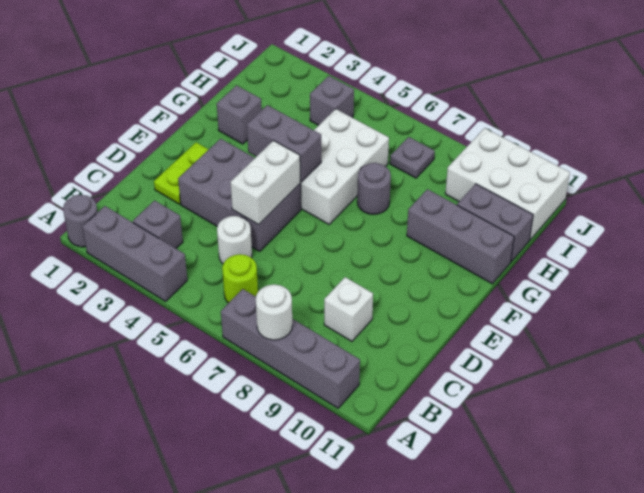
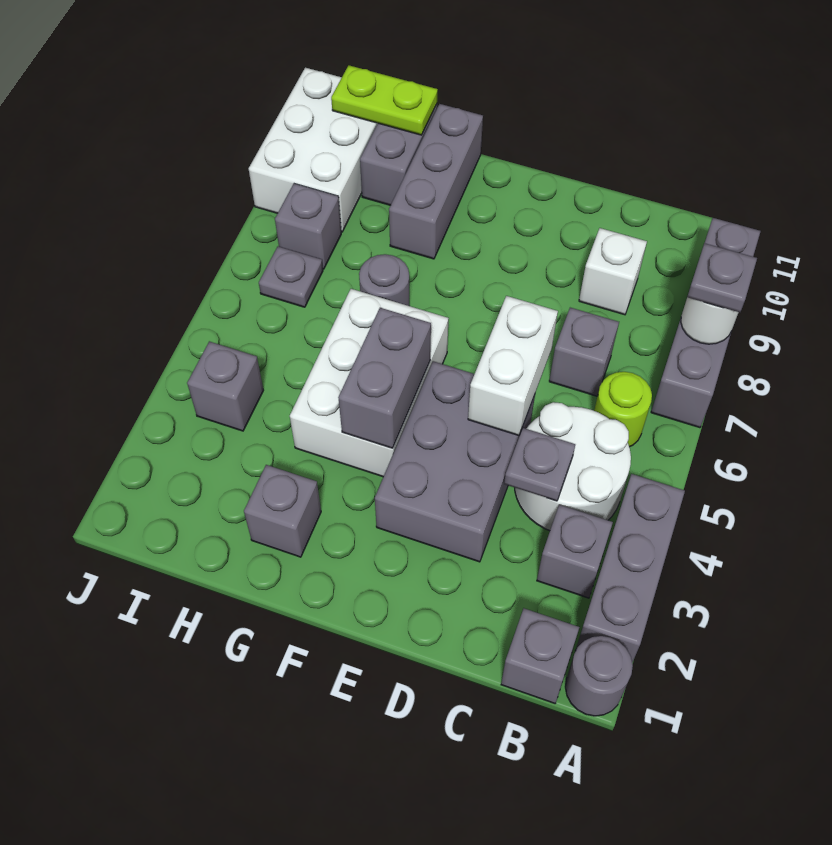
none -> grey plate A8 level 3
none -> grey brick B1 level 1
none -> grey plate C4 level 2
white round brick C5 level 1 -> white round brick B4:C5 level 1
none -> grey brick C7 level 1
lime plate D2:E2 level 1 -> lime plate H11:I11 level 2
white brick D5:E5 level 2 -> white brick D5:D6 level 2
white brick F5:H6 level 1 -> white brick F4:G6 level 1
none -> grey brick I8 level 1

